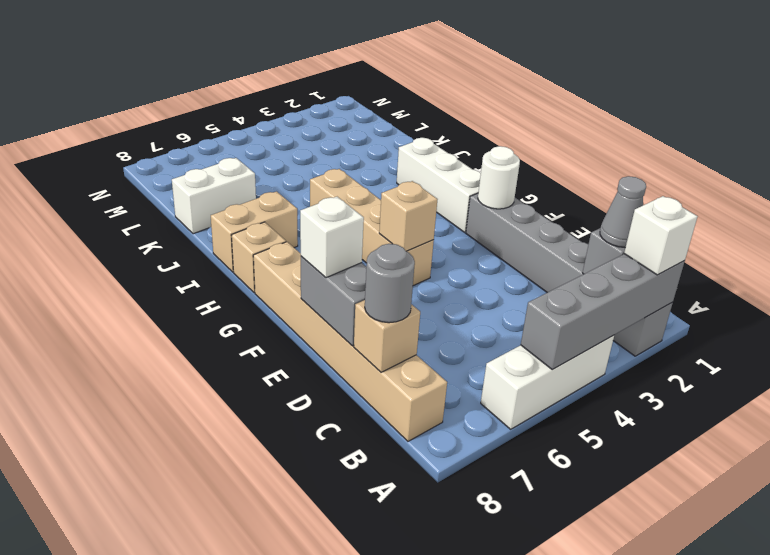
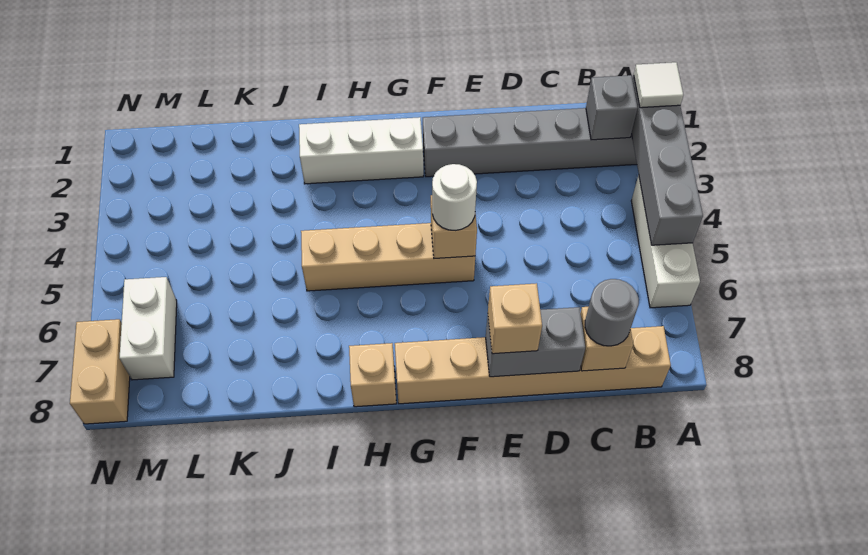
white brick A2 level 3 -> white tile A2 level 3
grey cone B2 level 3 -> none
white brick E8 level 3 -> tan brick E8 level 3
white round brick F2 level 2 -> white round brick F5 level 3
tan brick I7:I8 level 1 -> tan brick N7:N8 level 1
white brick K7:K8 level 1 -> white brick M6:M7 level 1

